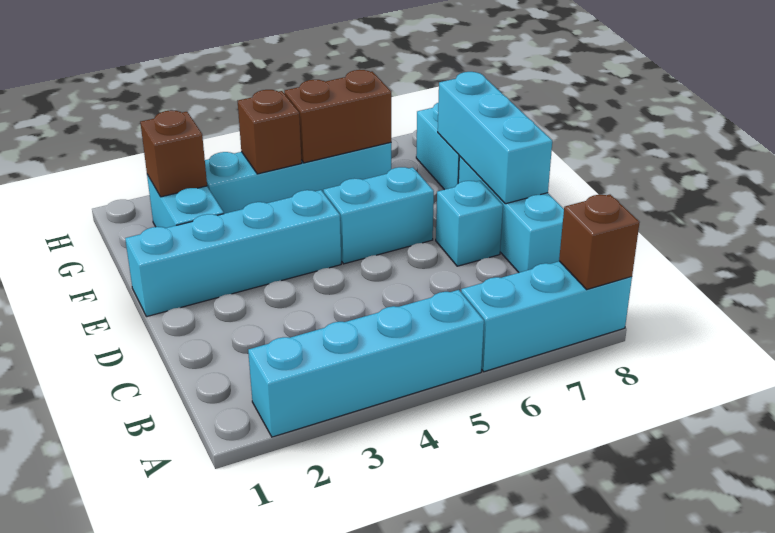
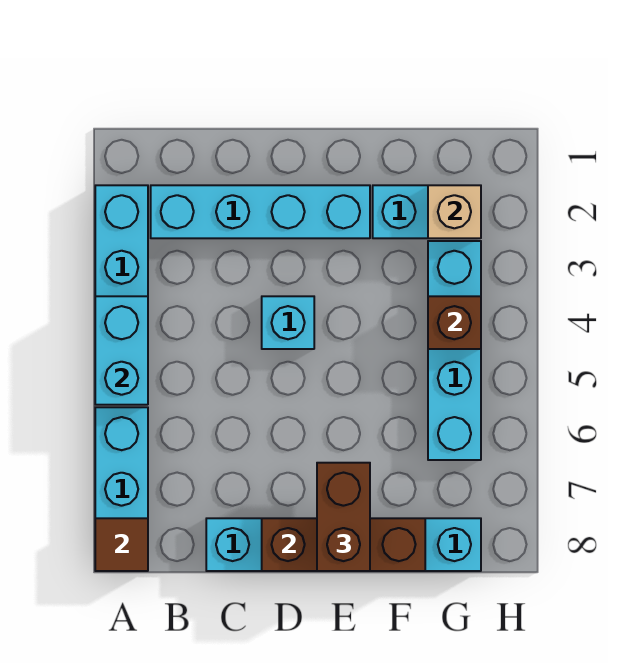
brown brick A8 level 2 -> brown tile A8 level 2
cyan brick D7 level 1 -> cyan brick D4 level 1
cyan brick D8:F8 level 2 -> brown brick D8:F8 level 2
cyan brick E1:E4 level 1 -> cyan brick B2:E2 level 1
cyan brick E5:E6 level 1 -> cyan brick A4:A5 level 2
brown brick G2 level 2 -> tan brick G2 level 2
brown brick G5:G6 level 2 -> brown brick E7:E8 level 3

